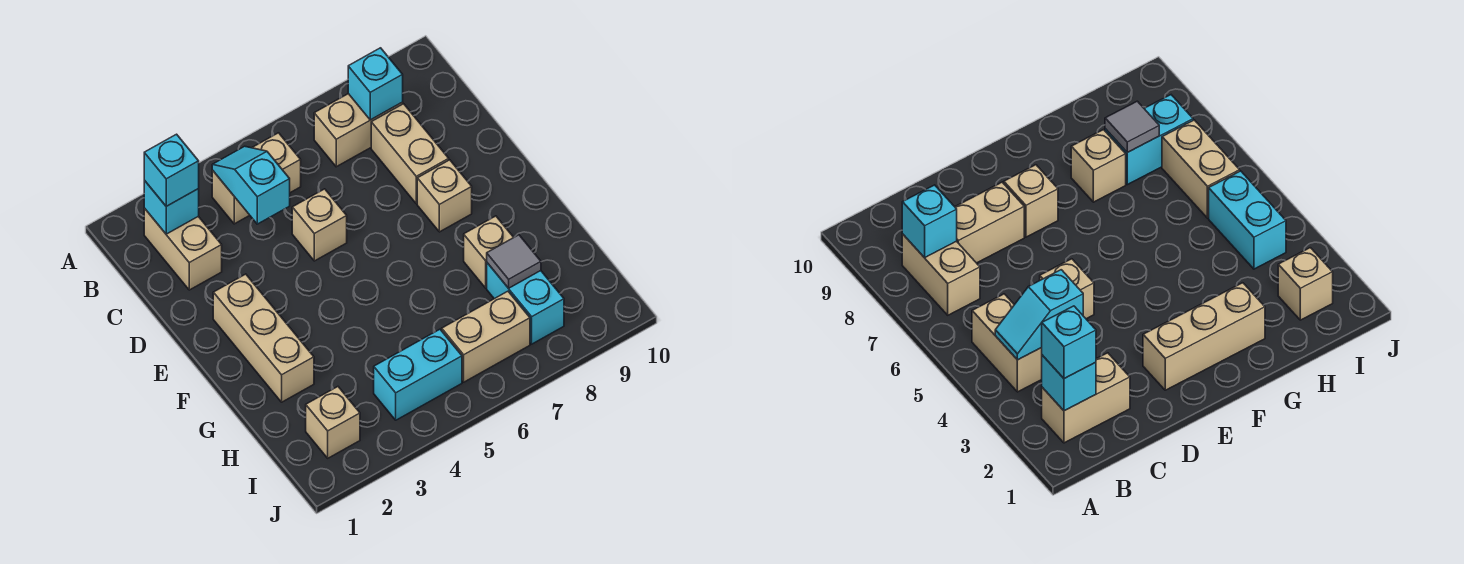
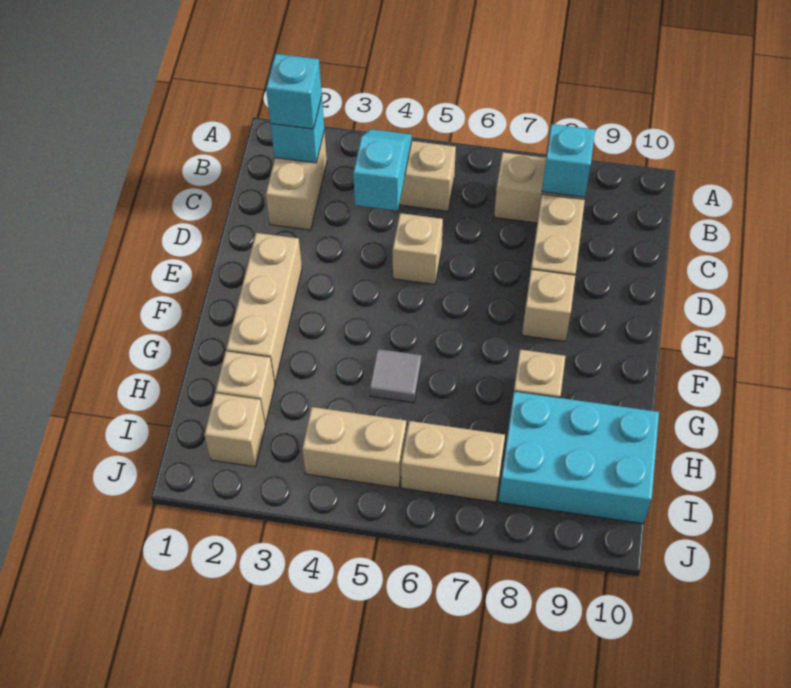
none -> tan brick H2 level 1
cyan brick H8:I8 level 1 -> cyan brick H8:I10 level 1
grey tile H8 level 2 -> grey tile G5 level 1
cyan brick I4:I5 level 1 -> tan brick I4:I5 level 1

